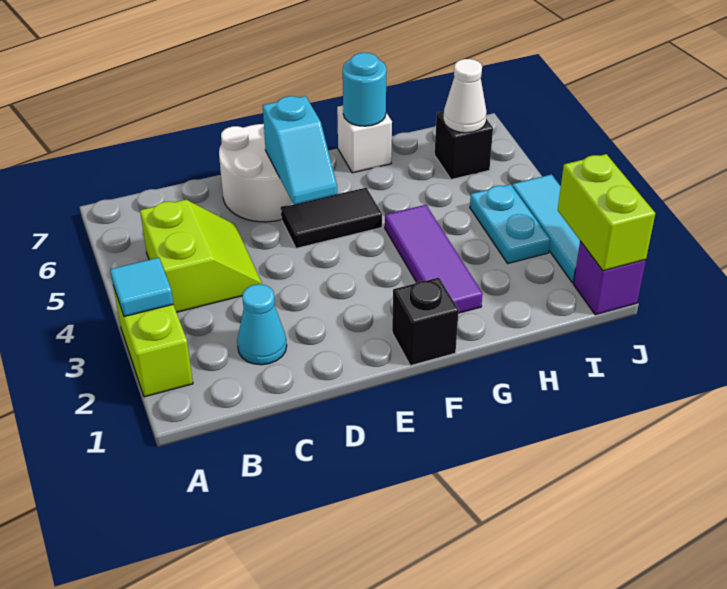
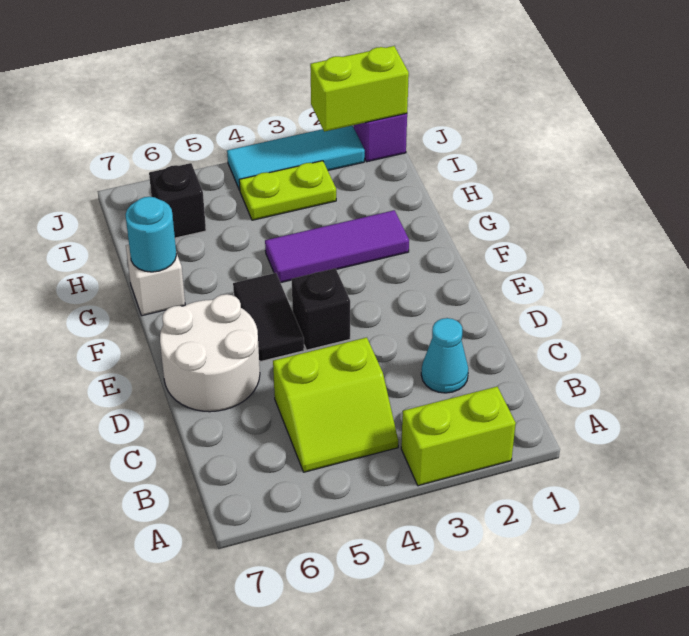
cyan tile A3 level 2 -> none
lime slope B4:C5 level 1 top B -> lime slope B4:C5 level 1 top C
cyan slope E5:E6 level 2 top 6 -> none
black brick F1 level 1 -> black brick E4 level 1
cyan plate I3:I4 level 1 -> lime plate I3:I4 level 1
white cone I6 level 2 -> none

